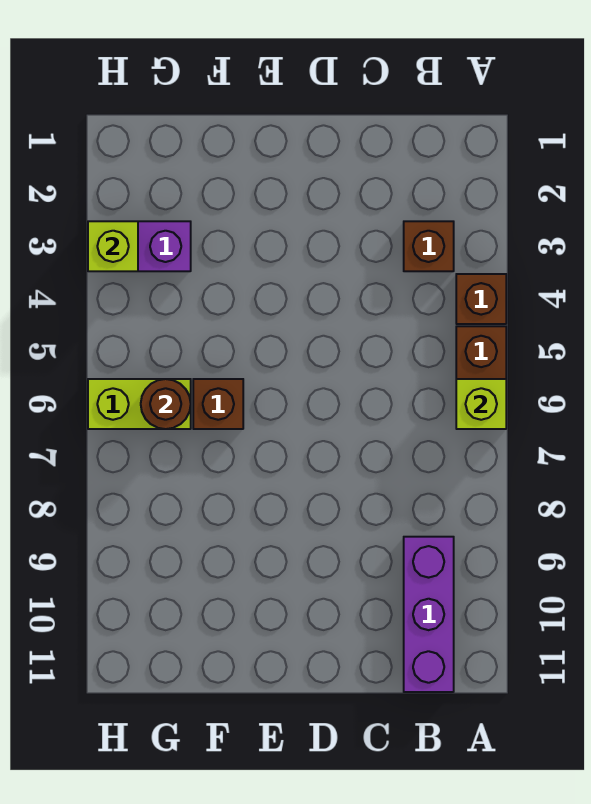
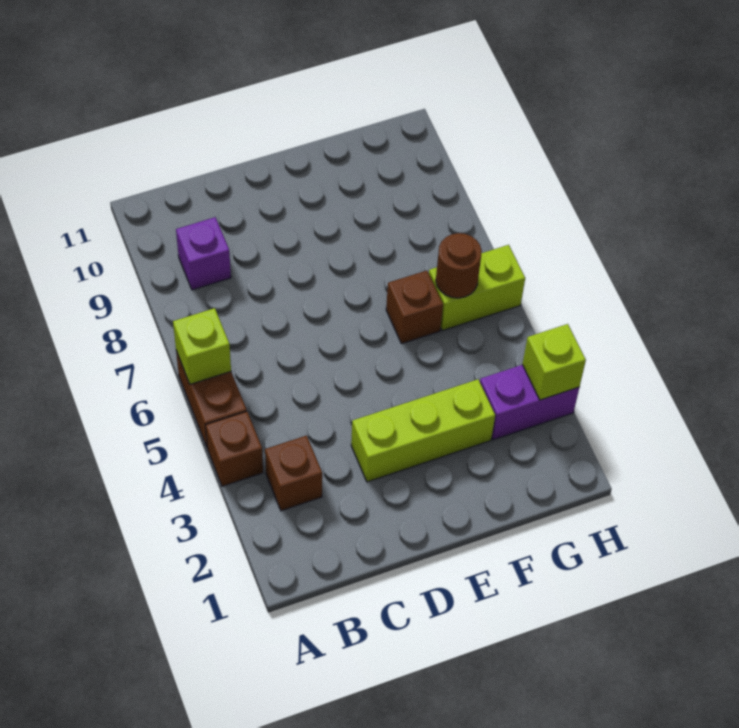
purple brick B9:B11 level 1 -> purple brick B9 level 1
none -> lime brick D3:F3 level 1

